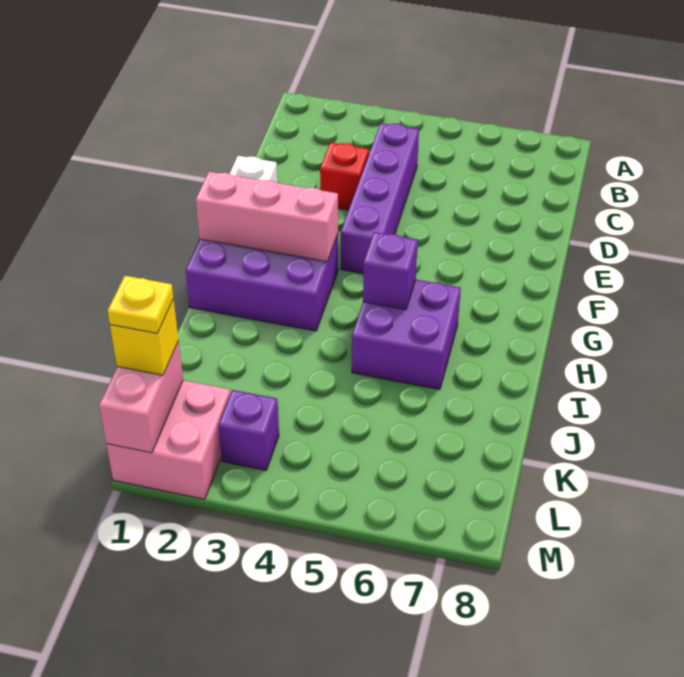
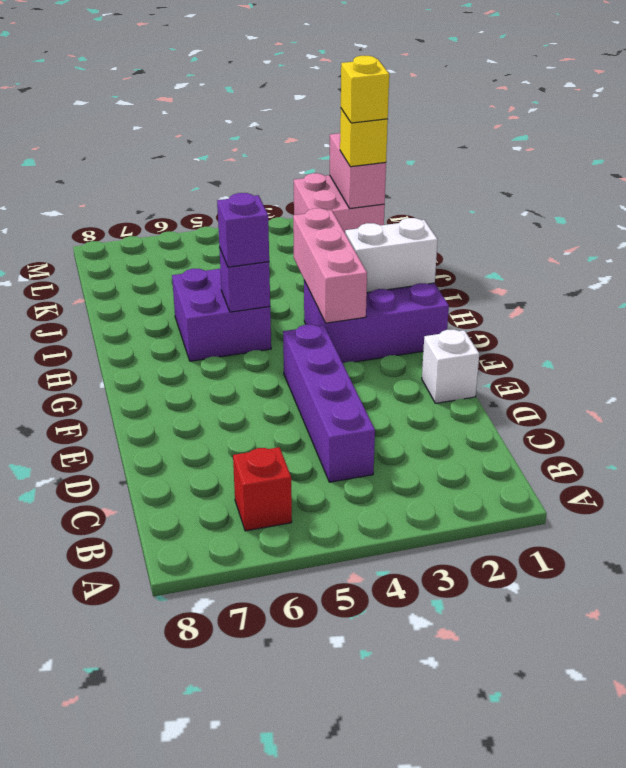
red brick D3 level 1 -> red brick B6 level 1
pink brick G1:G3 level 2 -> pink brick G3:I3 level 2
none -> white brick H1:H2 level 2
yellow plate L1 level 4 -> yellow brick L1 level 4
purple brick L3 level 1 -> purple brick H5 level 3

